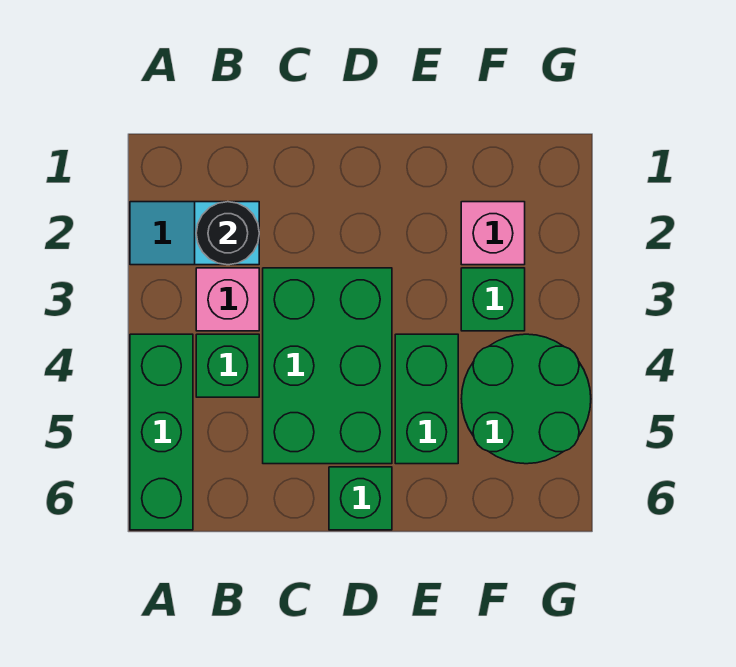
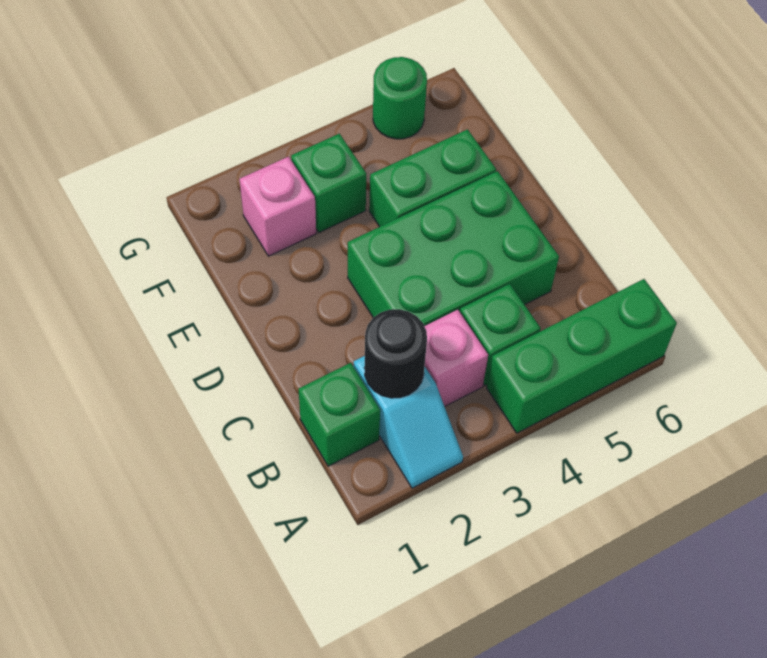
green brick D6 level 1 -> green brick B1 level 1
green round brick F4:G5 level 1 -> green round brick G5 level 1

